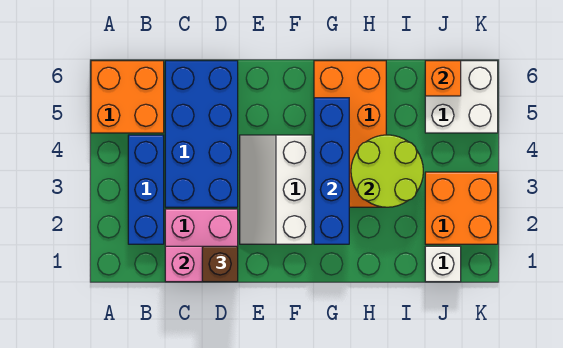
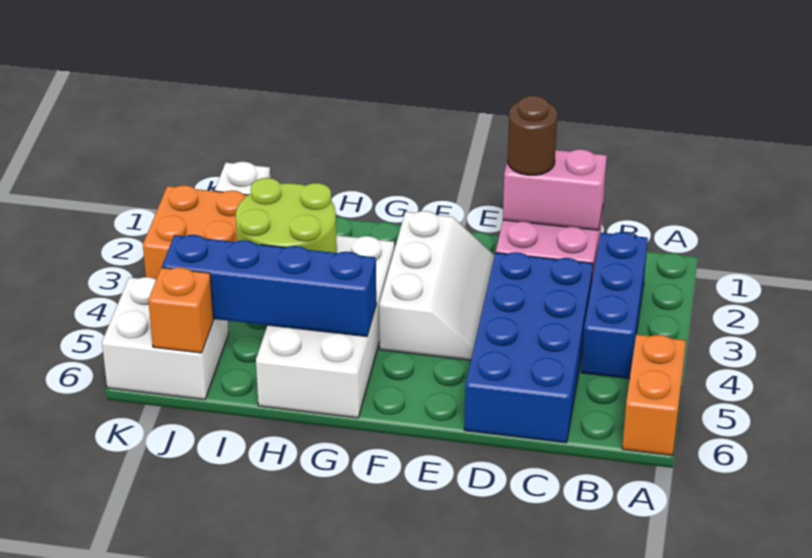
orange brick A5:B6 level 1 -> orange brick A5:A6 level 1
brown brick D1 level 3 -> brown round brick D1 level 3
blue brick G2:G5 level 2 -> blue brick G5:J5 level 2
orange brick G3:H6 level 1 -> white brick G3:H6 level 1

